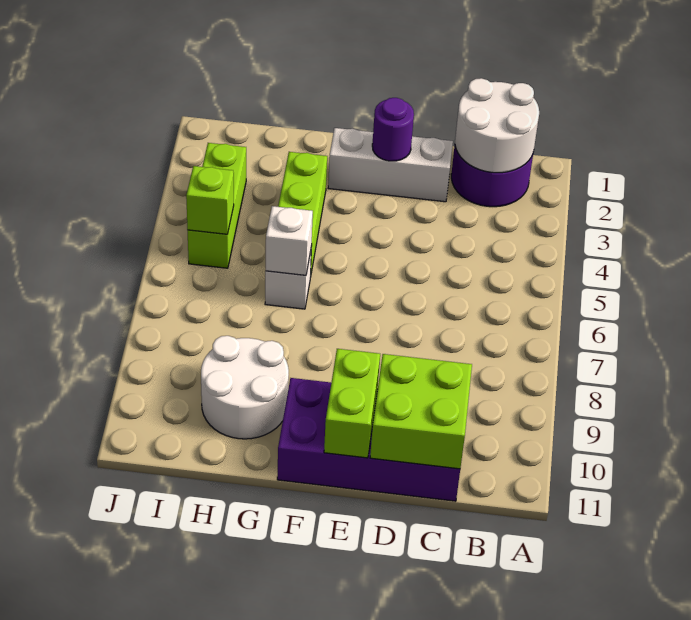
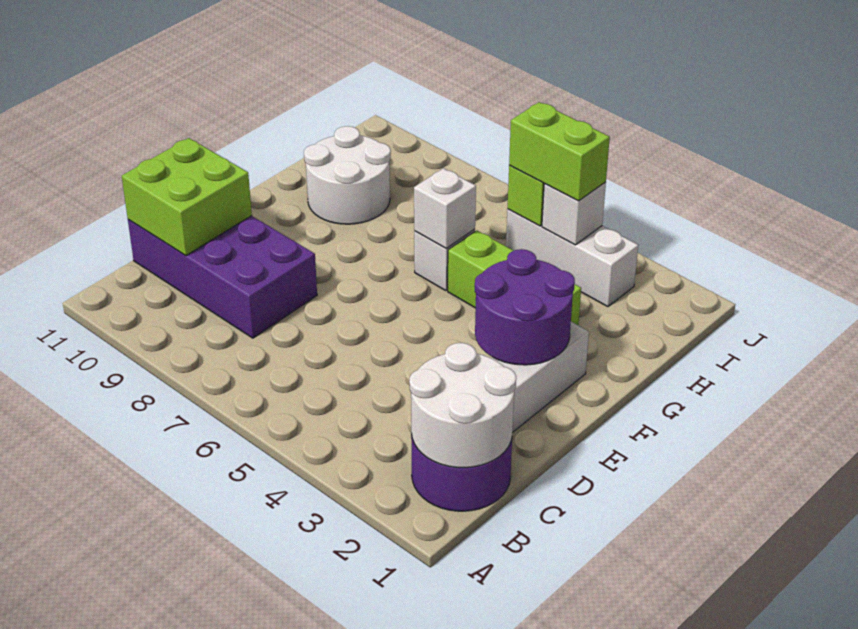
purple brick C10:F11 level 1 -> purple brick C8:D11 level 1
purple round brick E2 level 2 -> purple round brick E2:F3 level 2
lime brick E10:E11 level 2 -> lime brick I4:I5 level 3
lime brick I3:I5 level 1 -> white brick I3:I5 level 1
none -> white brick I4 level 2

